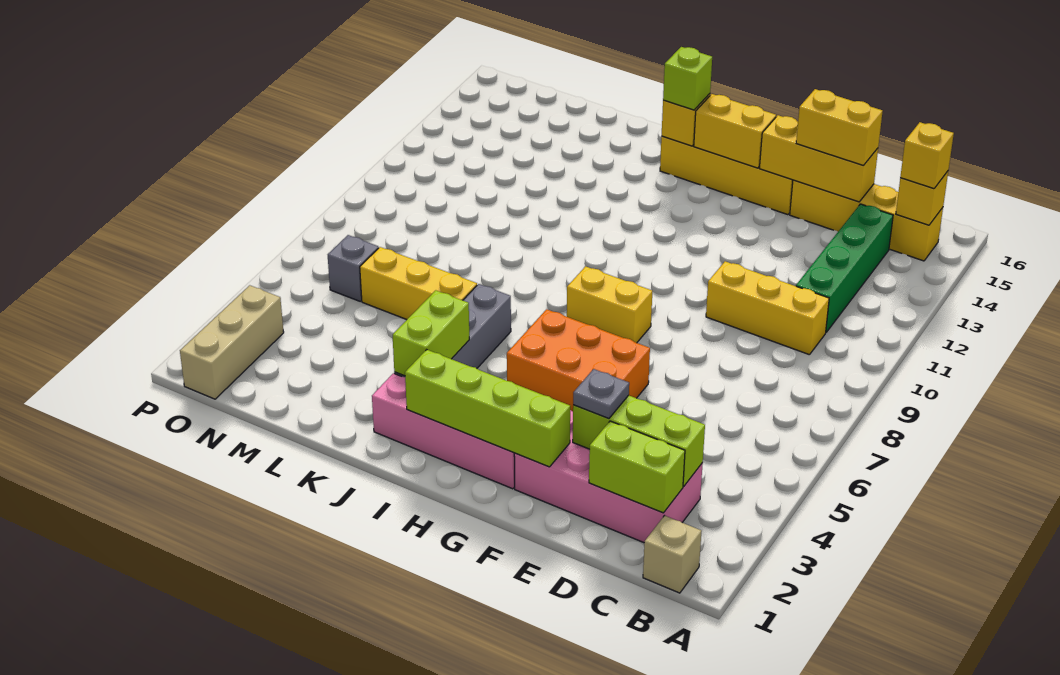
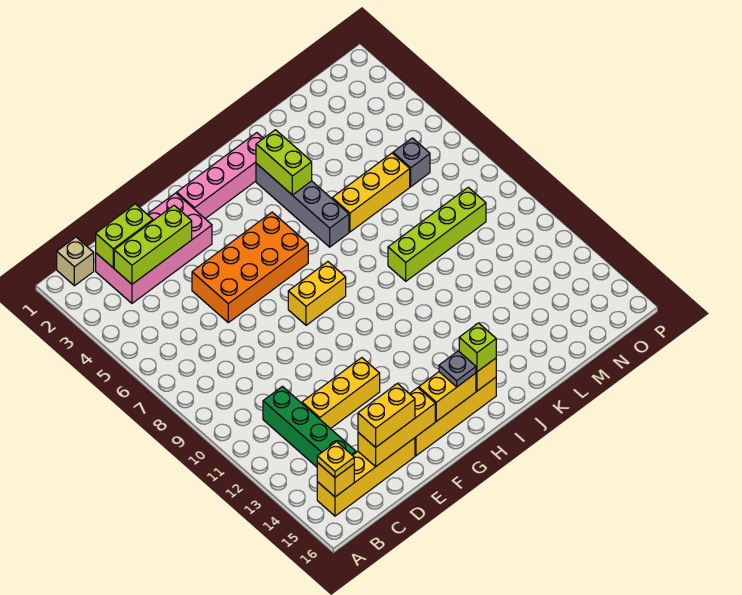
yellow brick B15 level 3 -> yellow plate B15 level 3
yellow brick C10:E10 level 1 -> yellow brick D12:F12 level 1
grey plate E3 level 3 -> grey plate H15 level 3
lime brick F2:I2 level 2 -> lime brick K9:N9 level 1
orange brick F5:H6 level 1 -> orange brick E5:H6 level 1
tan brick O1:O3 level 1 -> none

